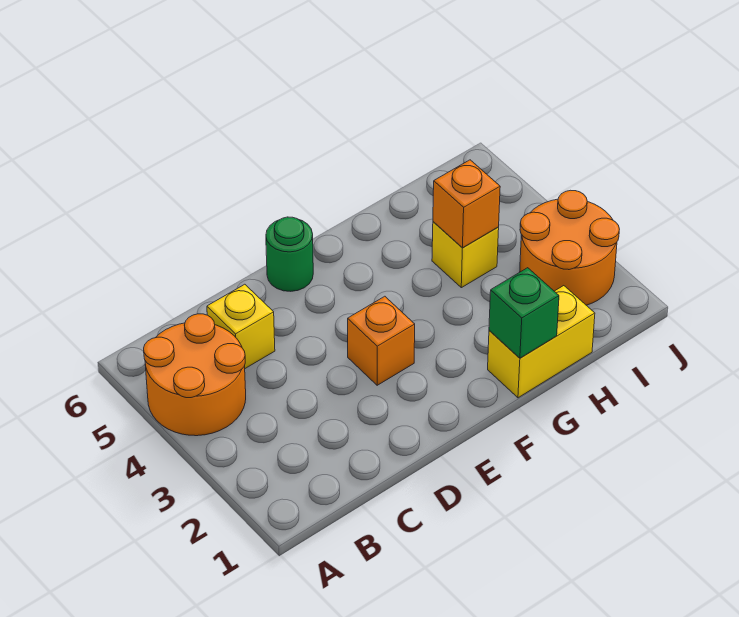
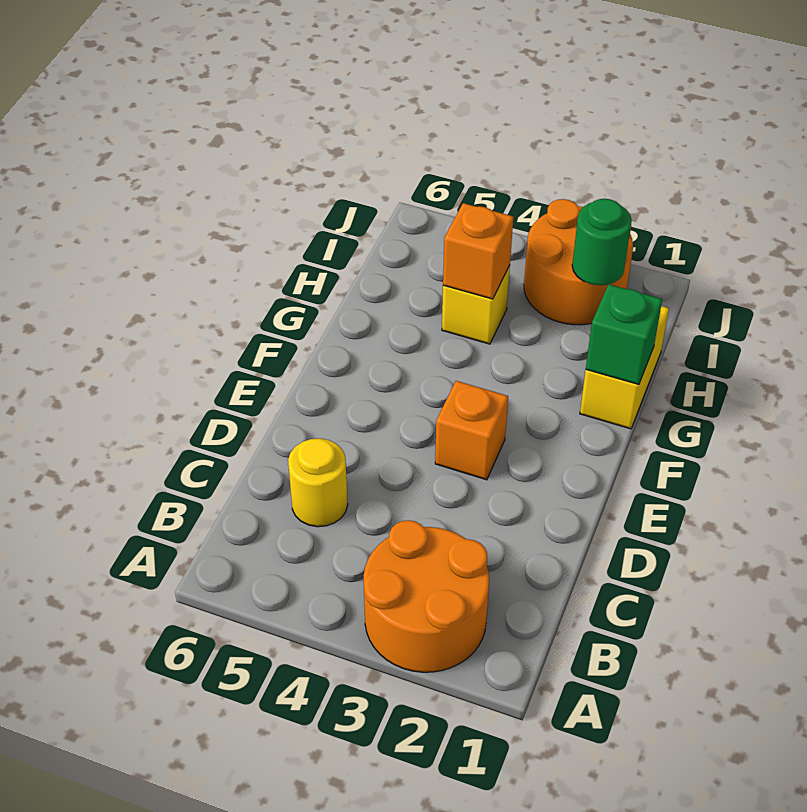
orange round brick A4:B5 level 1 -> orange round brick A2:B3 level 1
yellow brick C5 level 1 -> yellow round brick C5 level 1
green round brick E6 level 1 -> green round brick I2 level 2

